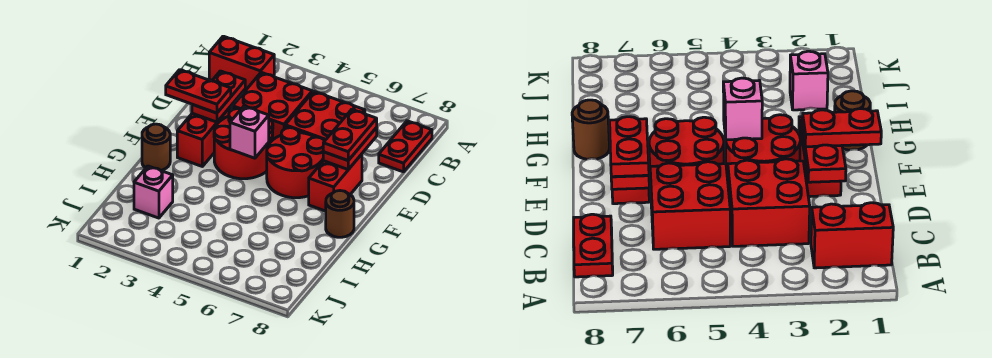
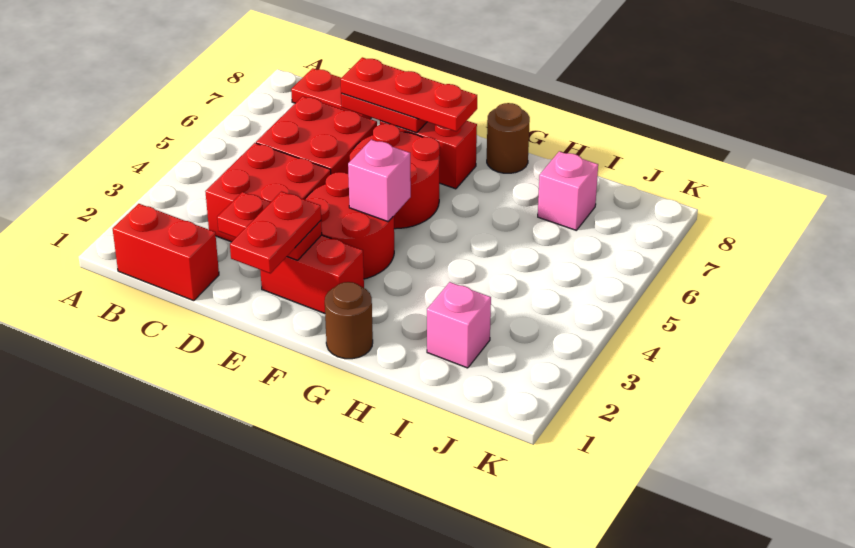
red brick B1:B2 level 1 -> red brick B1:C1 level 1
red plate D7:E7 level 3 -> red plate D7:F7 level 3
none -> pink brick I7 level 1

